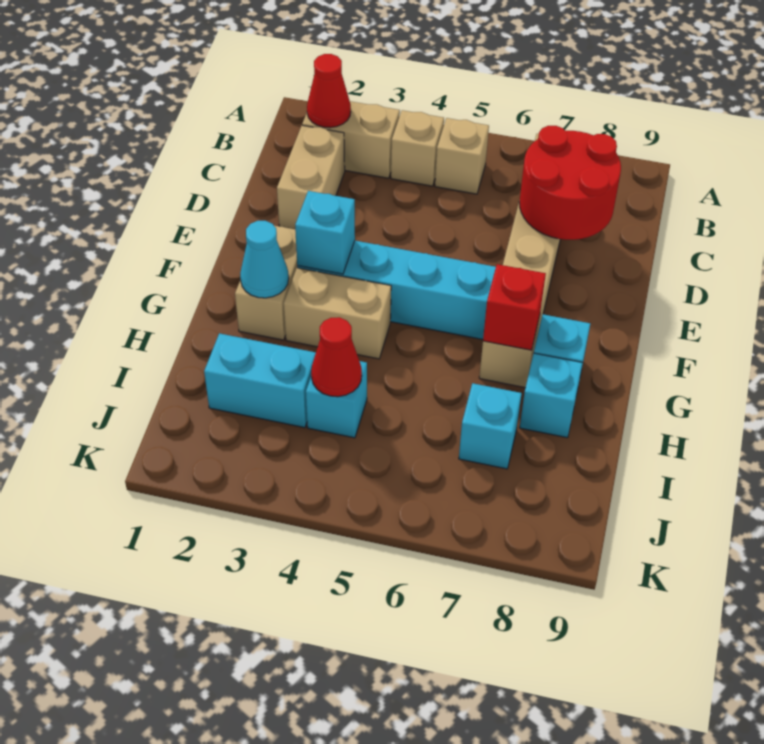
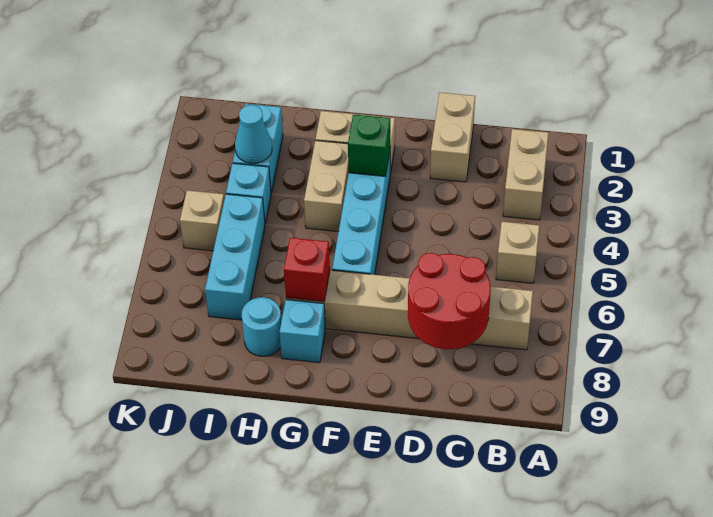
red cone B2 level 2 -> none
tan brick B4 level 1 -> tan brick J5 level 1
tan brick C2:D2 level 1 -> tan brick D1:D2 level 1
cyan brick F3 level 2 -> green brick F3 level 2
cyan cone G2 level 2 -> cyan cone I3 level 2
cyan brick H8 level 1 -> cyan round brick H8 level 1
red cone I4 level 2 -> none
cyan brick I7 level 1 -> cyan brick I5:I7 level 1

